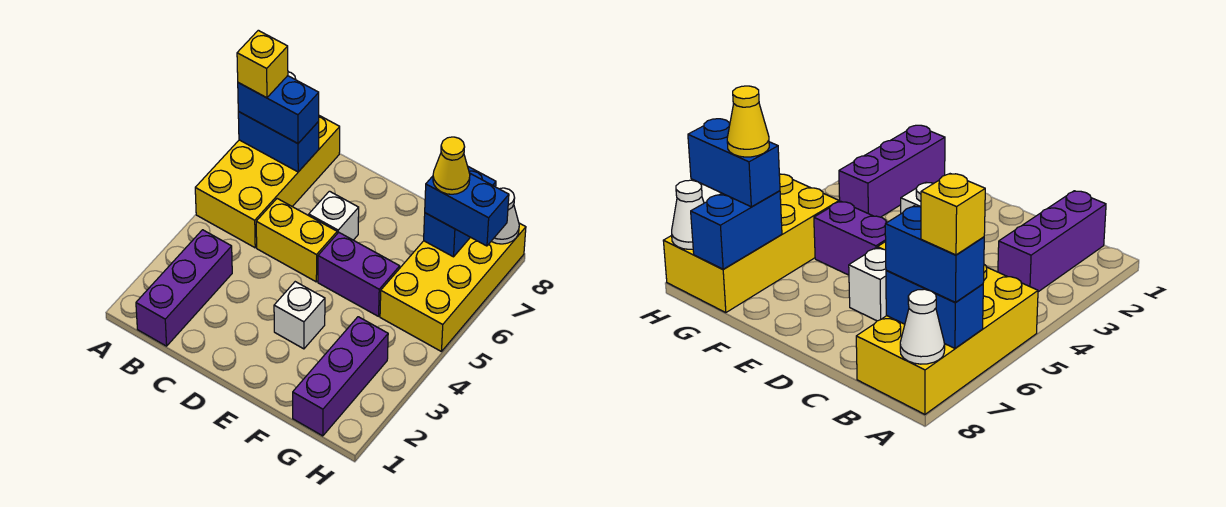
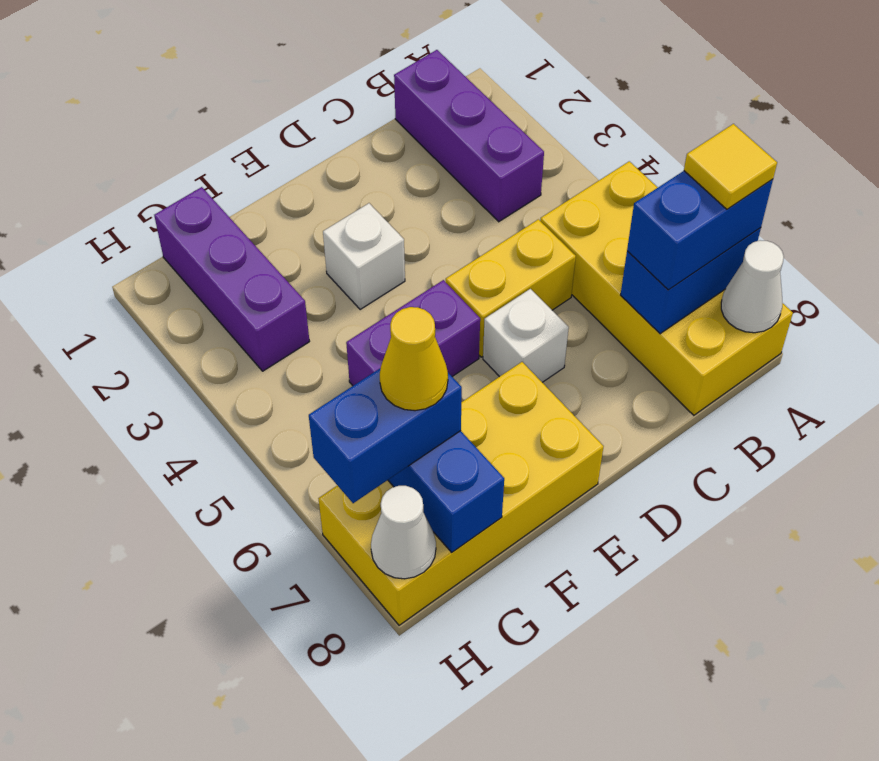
yellow brick A7 level 4 -> yellow tile A7 level 4
yellow brick G5:H8 level 1 -> yellow brick E7:H8 level 1

